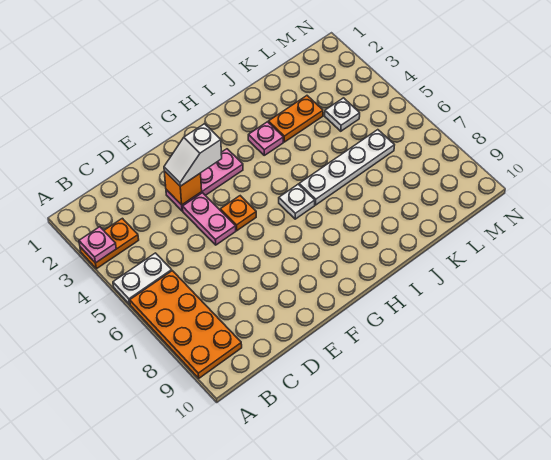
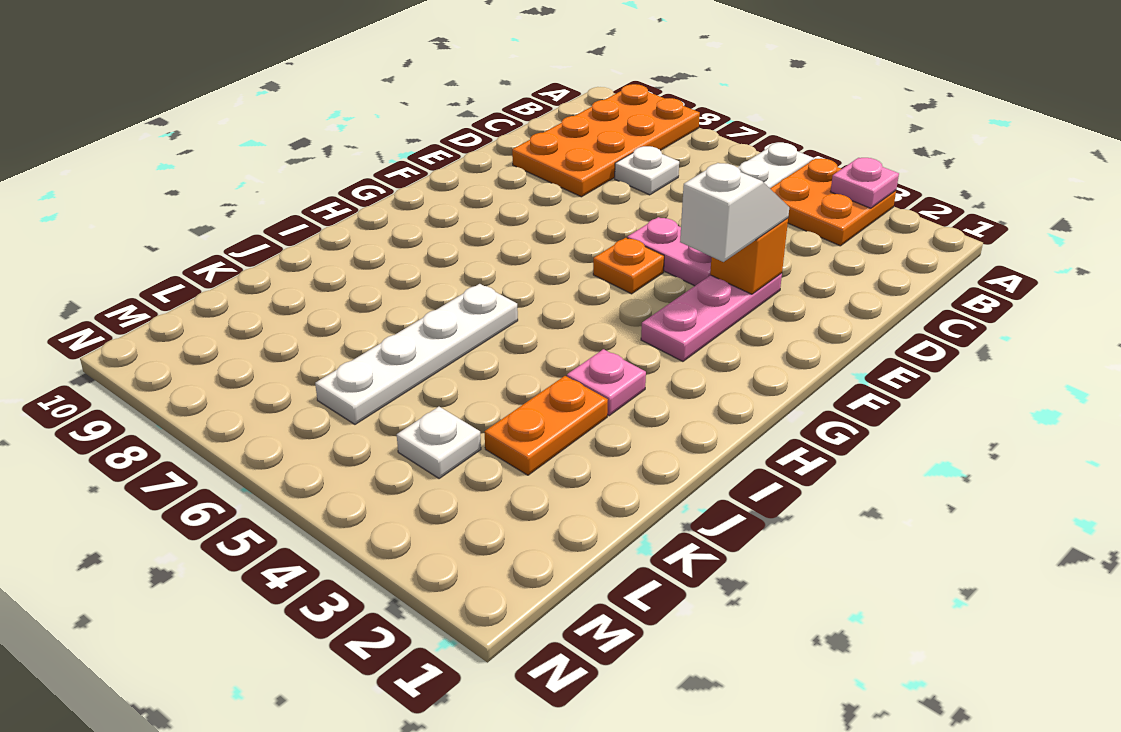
orange plate A3:B3 level 1 -> orange plate A3:B4 level 1
orange plate A6:B9 level 1 -> orange plate A8:D9 level 1
white plate H6 level 1 -> white plate C7 level 1

